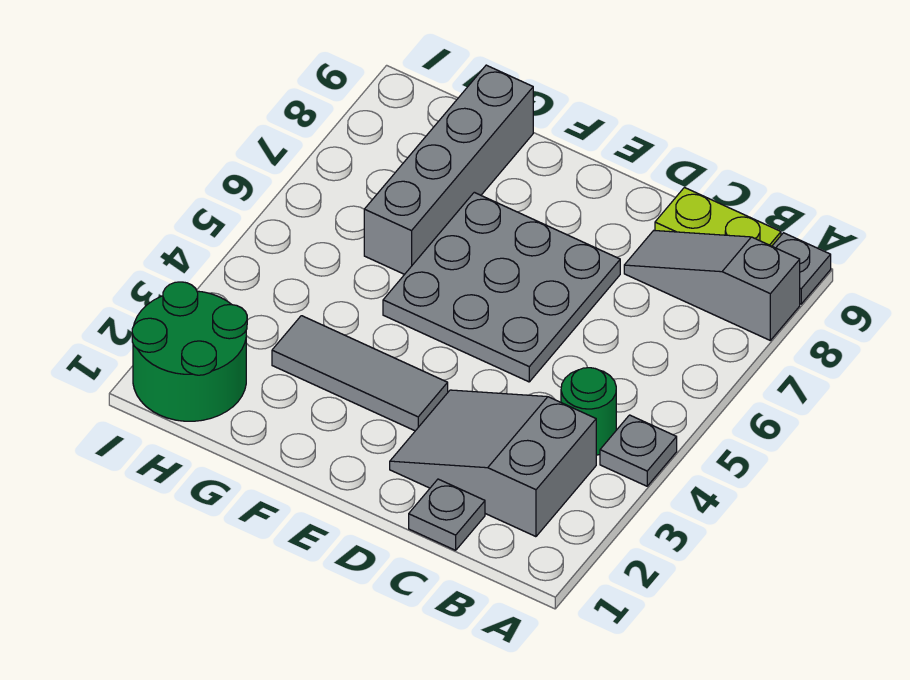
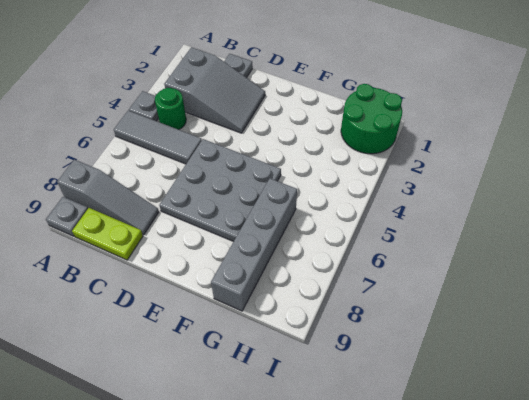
grey tile E3:G3 level 1 -> grey tile A5:C5 level 1

